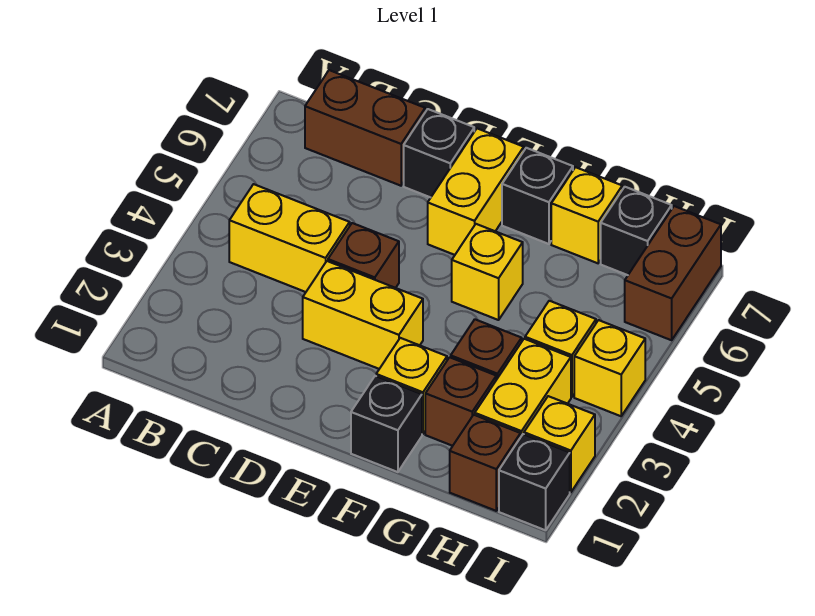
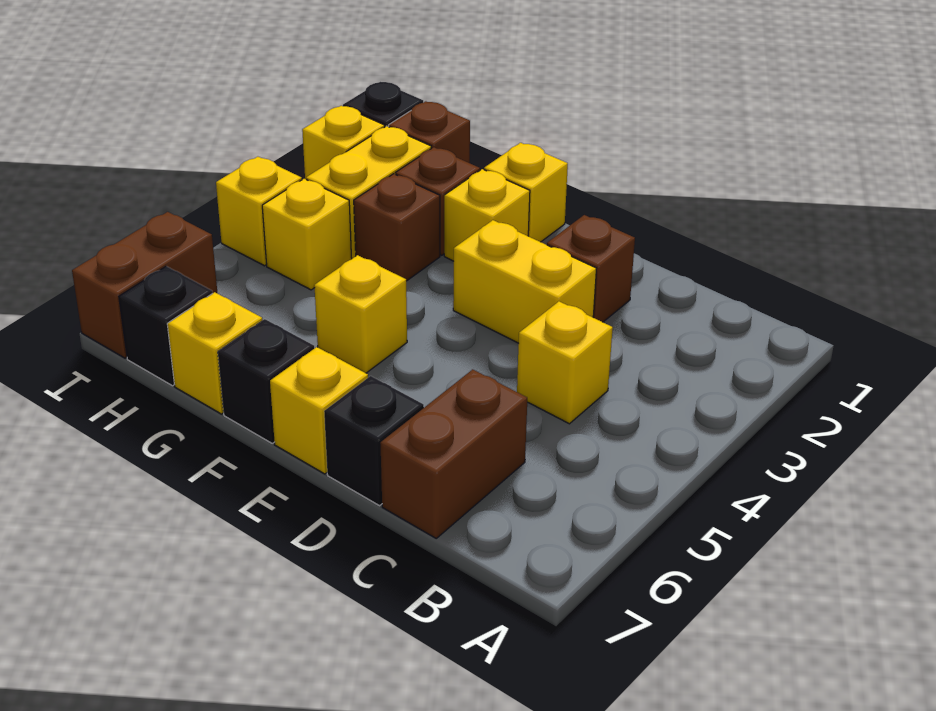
yellow brick B4:C4 level 1 -> yellow brick C4 level 1
brown brick B7:C7 level 1 -> brown brick C6:C7 level 1
brown brick D4 level 1 -> brown brick D2 level 1
yellow brick E6:E7 level 1 -> yellow brick E7 level 1
black brick F1 level 1 -> yellow brick F1 level 1

